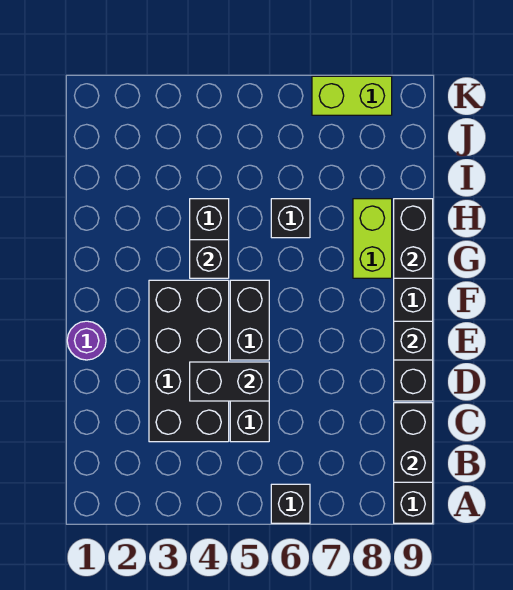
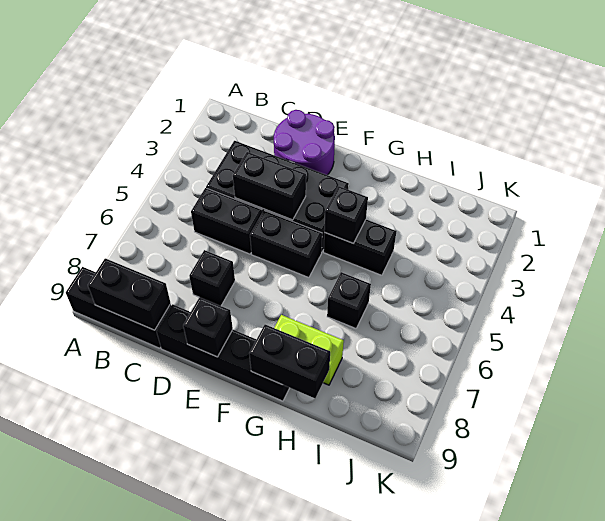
black brick A6 level 1 -> black brick D7 level 1
black brick D4:D5 level 2 -> black brick D4:E4 level 2
purple round brick E1 level 1 -> purple round brick D1:E2 level 1
lime brick K7:K8 level 1 -> none

